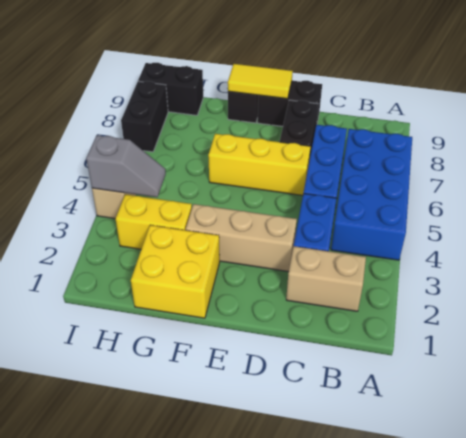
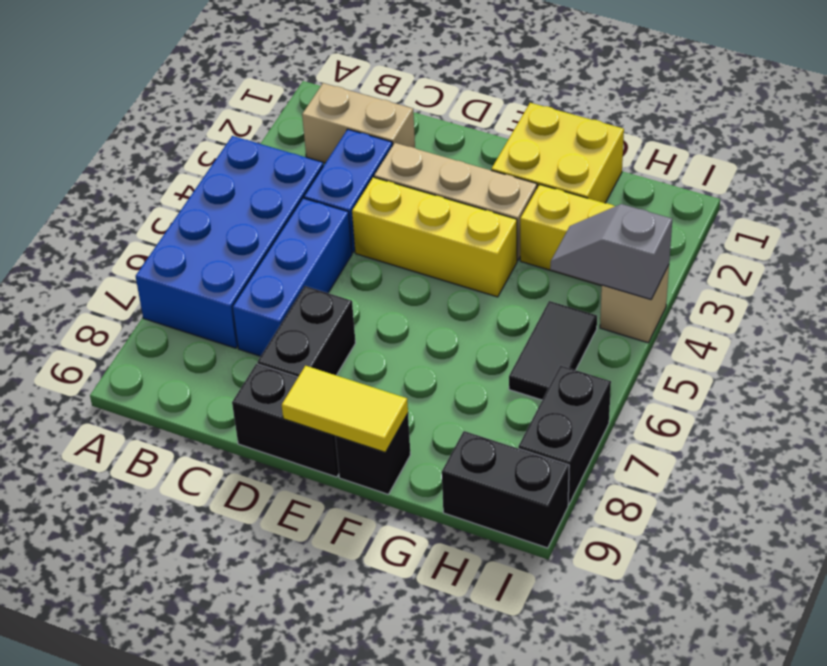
yellow brick D6:F6 level 1 -> yellow brick D4:F4 level 1
none -> black tile H5:H6 level 1

